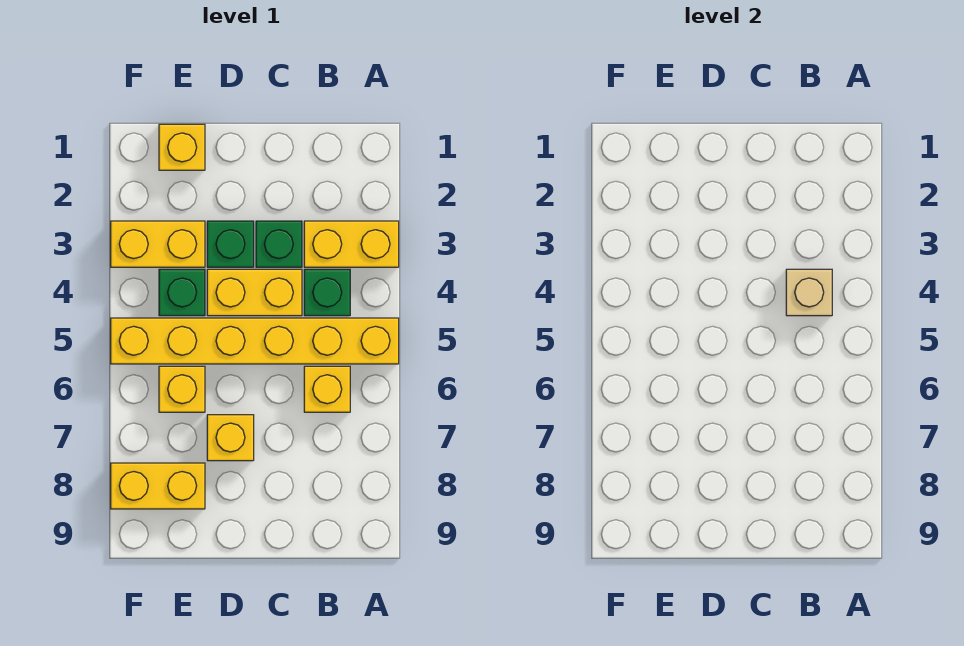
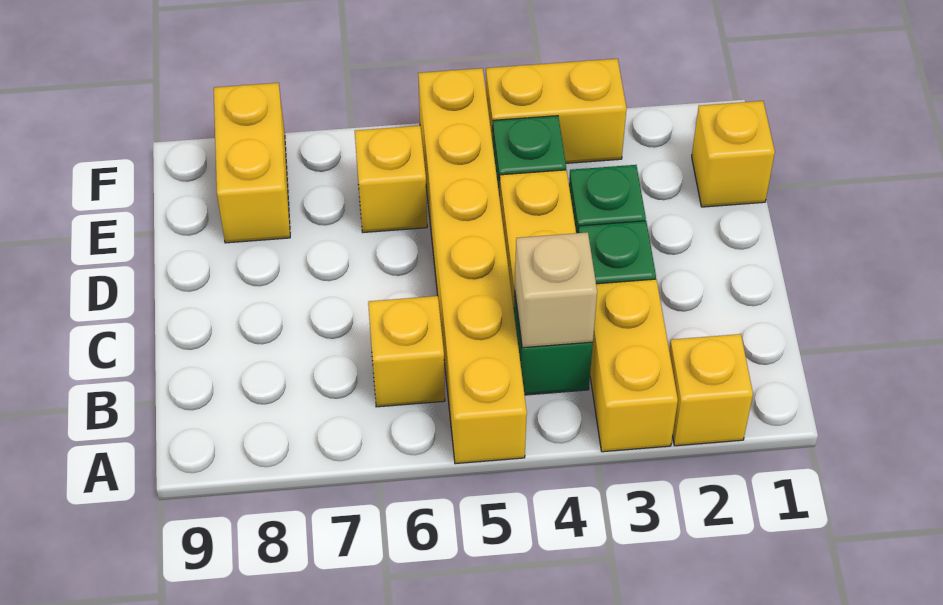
yellow brick D7 level 1 -> yellow brick A2 level 1
yellow brick E3:F3 level 1 -> yellow brick F3:F4 level 1

